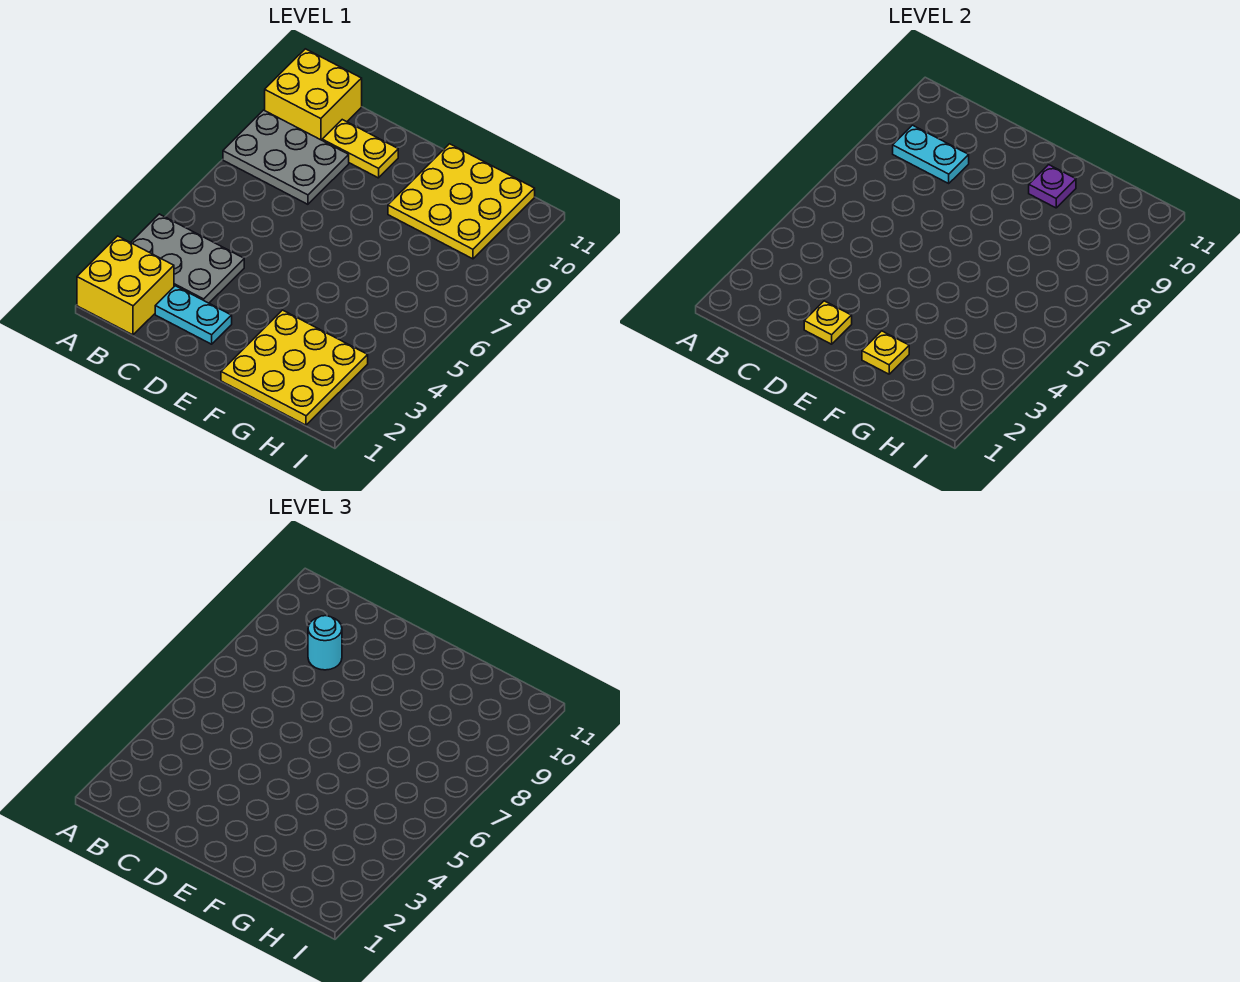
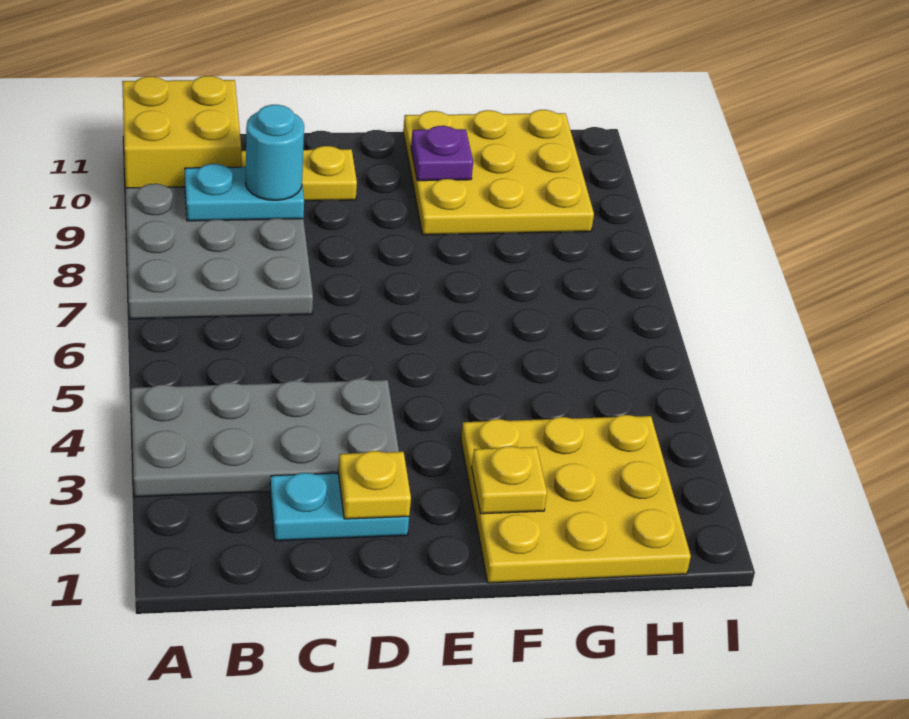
yellow brick A1:B2 level 1 -> none
grey plate A3:C4 level 1 -> grey plate A3:D4 level 1
grey plate A8:C9 level 1 -> grey plate A7:C9 level 1

